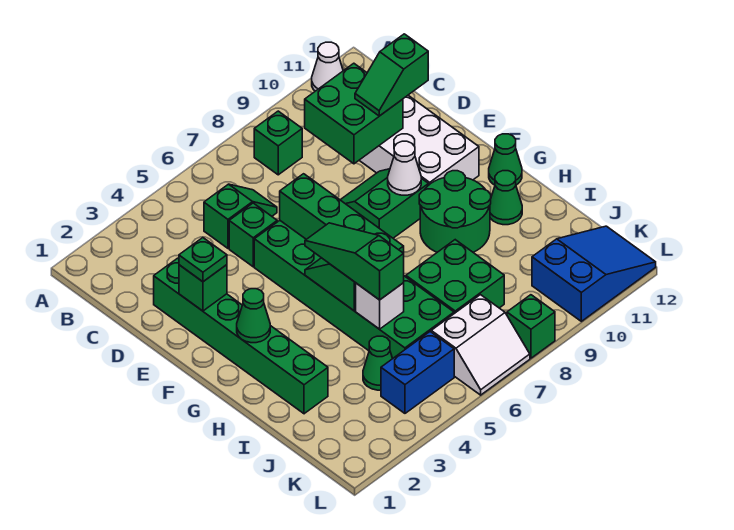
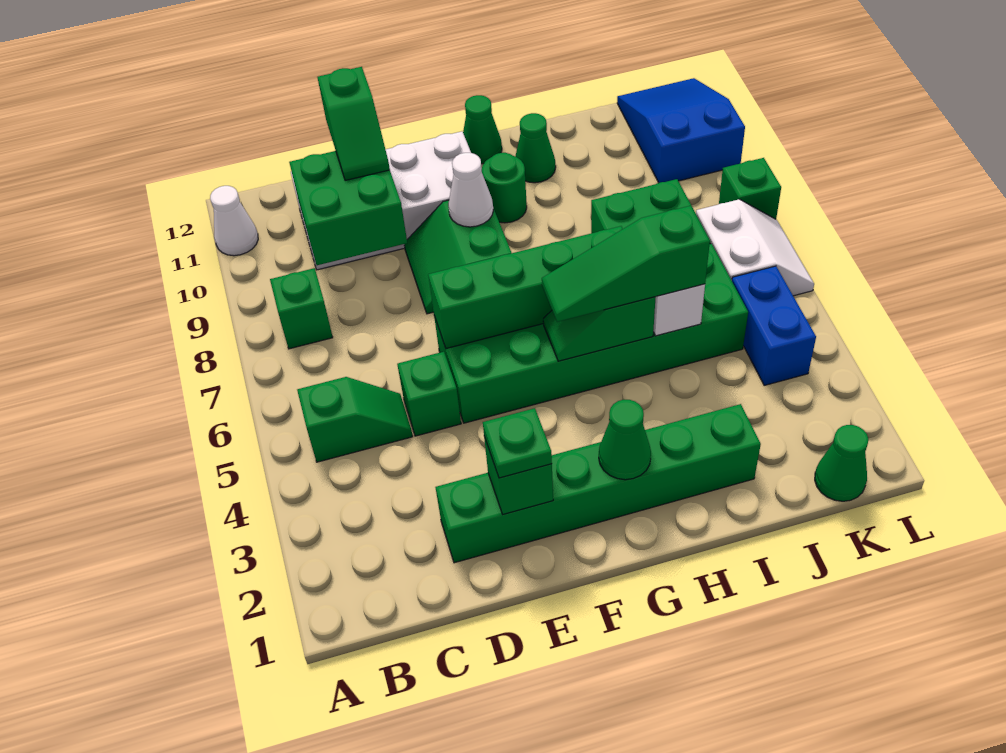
green slope C5:C6 level 1 top 5 -> green slope B5:C5 level 1 top B
green round brick G9:H10 level 1 -> green round brick G10 level 1
green cone J4 level 1 -> green cone K1 level 1

